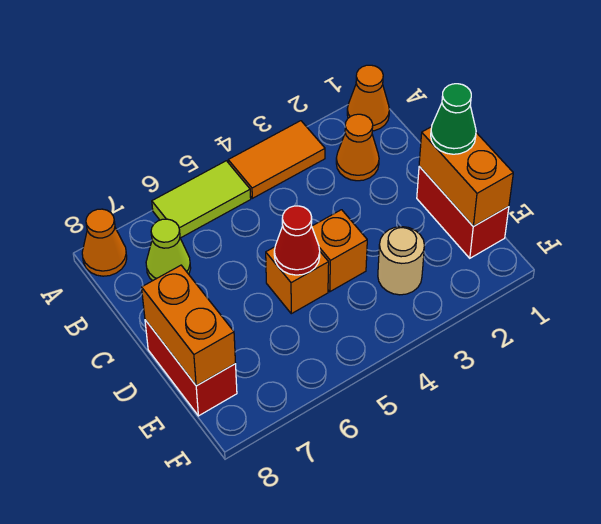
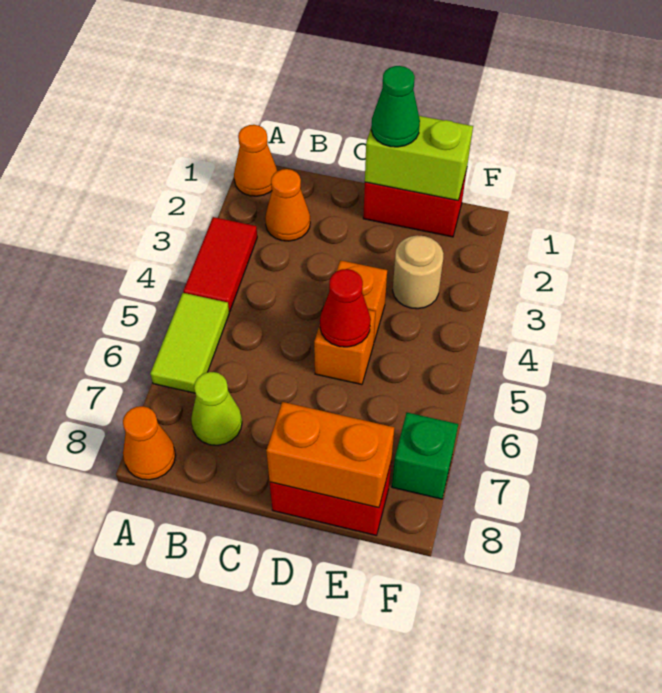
orange tile A3:A4 level 1 -> red tile A3:A4 level 1
orange brick D1:E1 level 2 -> lime brick D1:E1 level 2
none -> green brick F7 level 1

